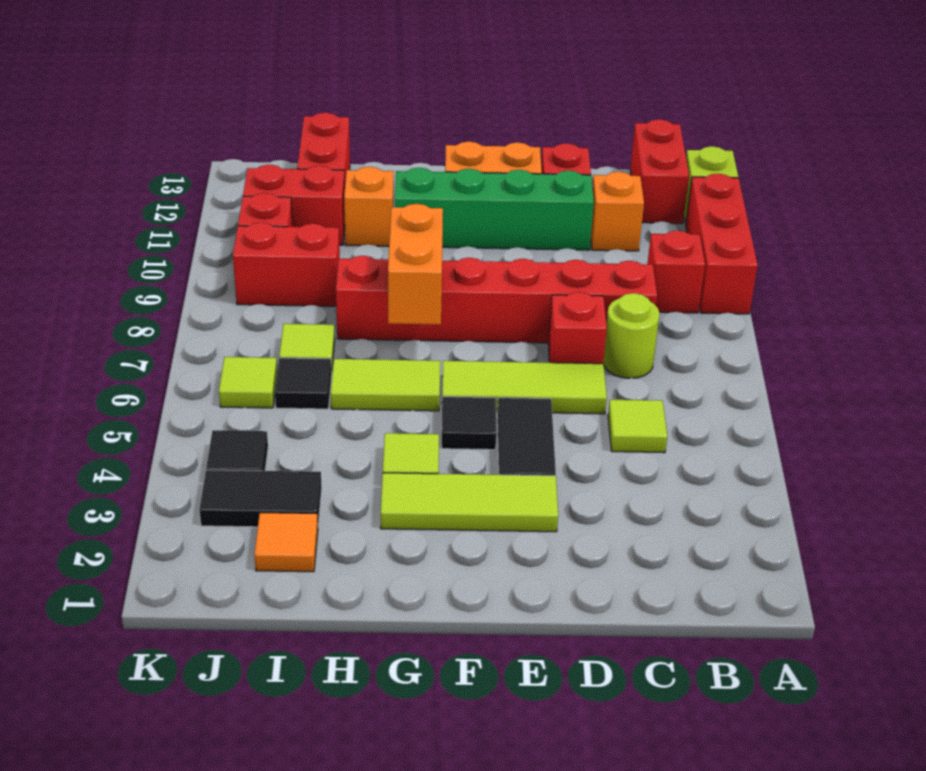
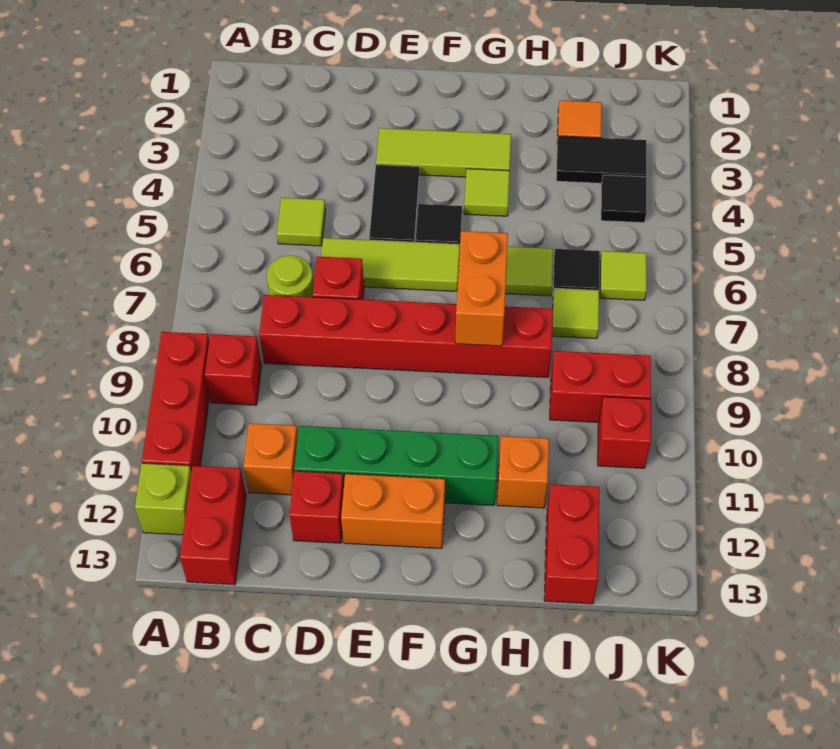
red brick I11:J11 level 1 -> none

